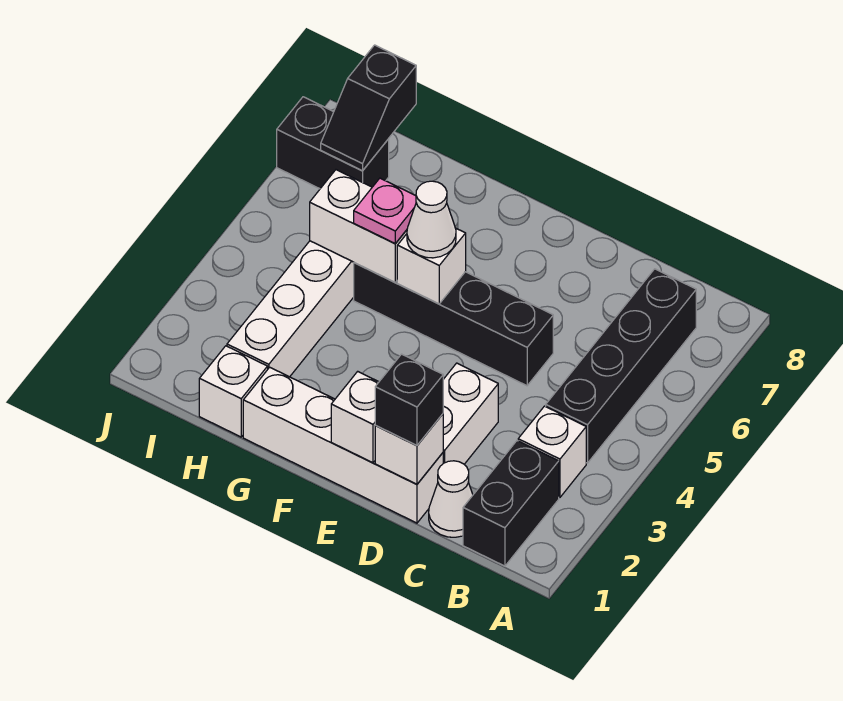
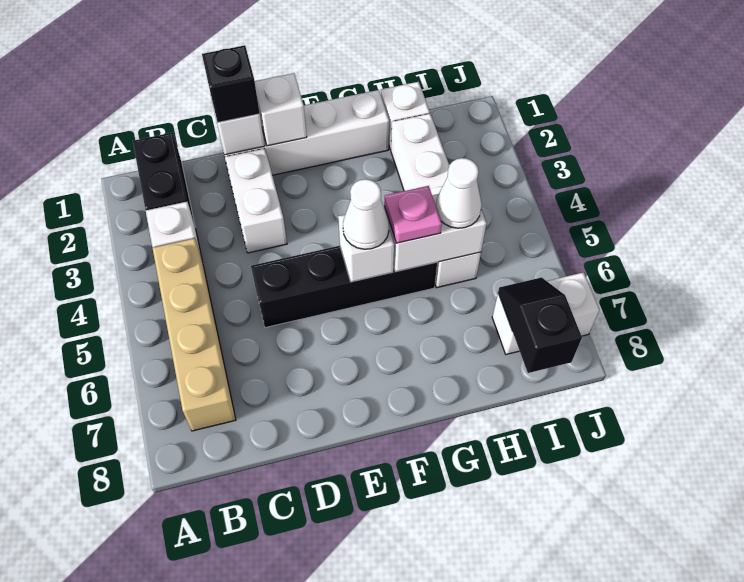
black brick B4:B7 level 1 -> tan brick B4:B7 level 1
white cone C1 level 1 -> white cone H5 level 3
black brick I7:J7 level 1 -> white brick I7:J7 level 1

